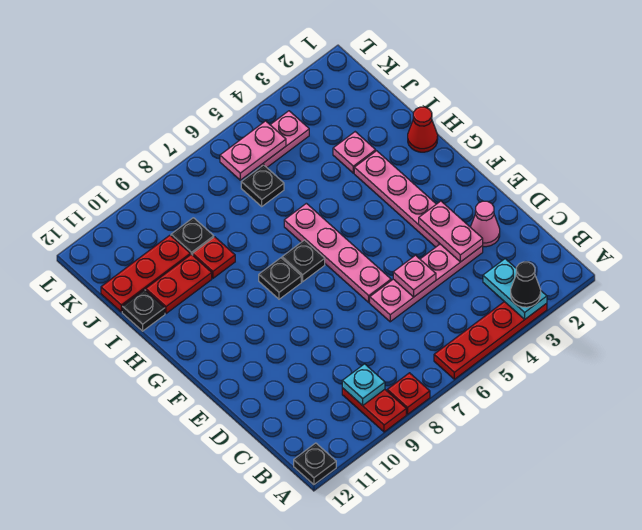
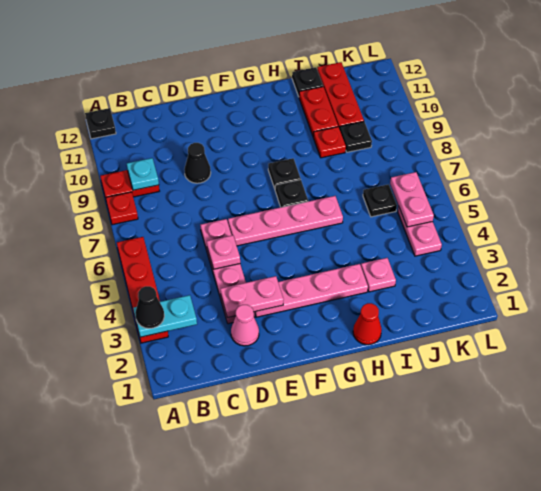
none -> black cone D9 level 1

